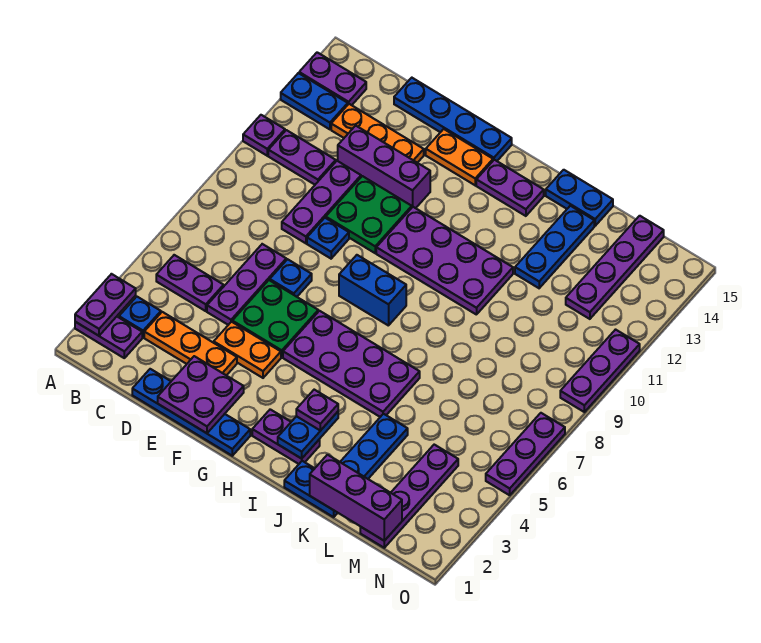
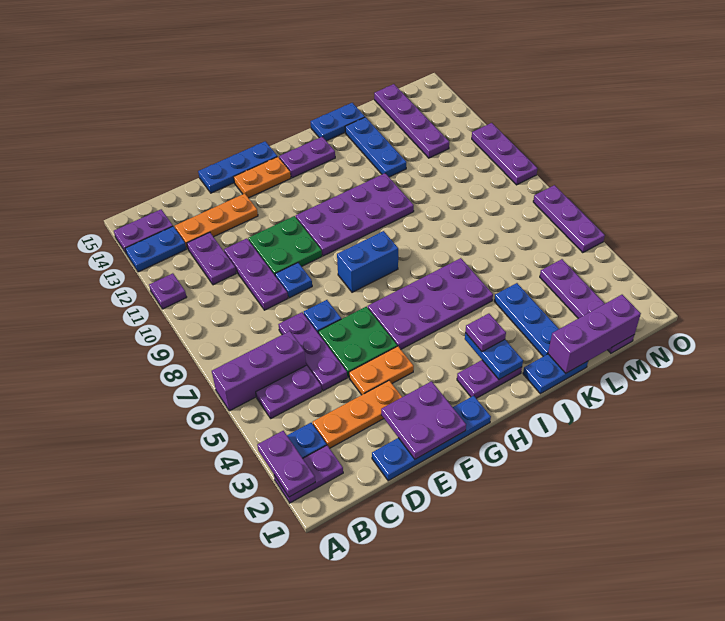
purple plate B11:C11 level 1 -> purple plate C11:C12 level 1
purple brick D12:F12 level 1 -> purple brick A6:C6 level 1
blue plate D15:G15 level 1 -> blue plate E15:G15 level 1

